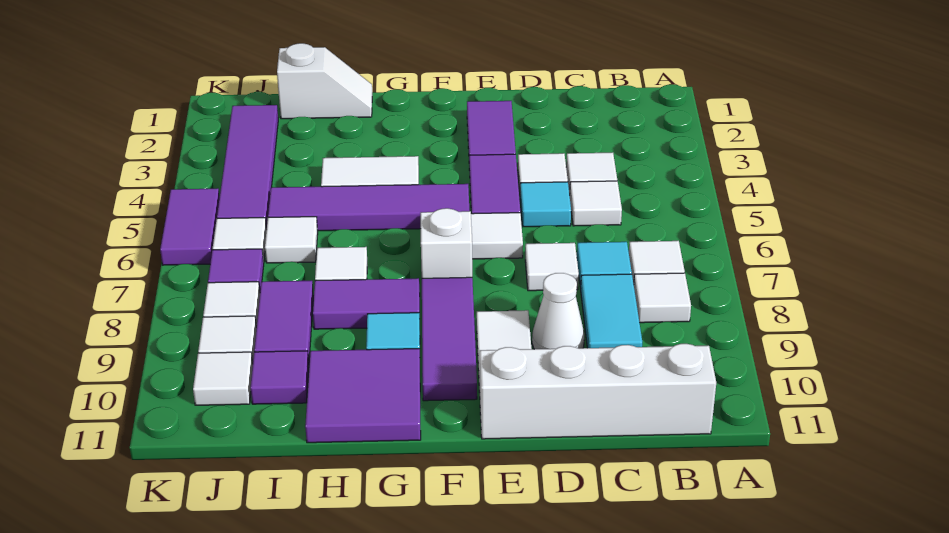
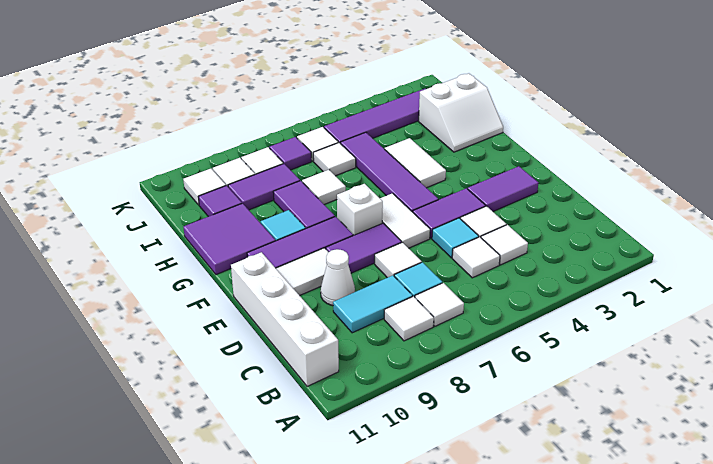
white slope H1:I1 level 1 top I -> white slope H1:I2 level 1 top I
purple tile K5:K6 level 1 -> purple tile E7:E8 level 1

